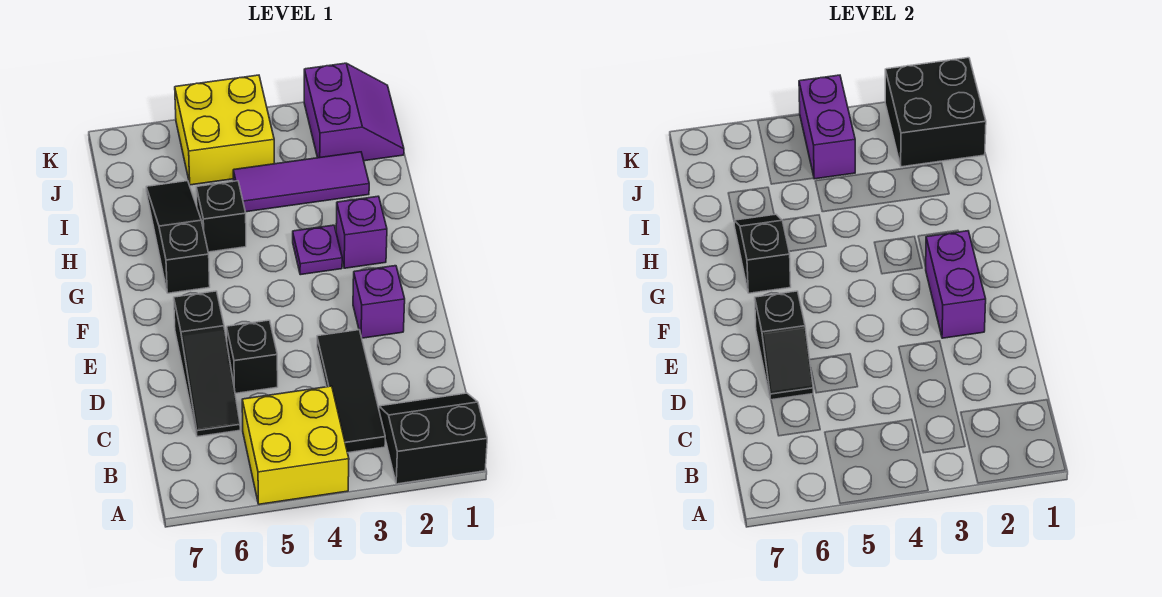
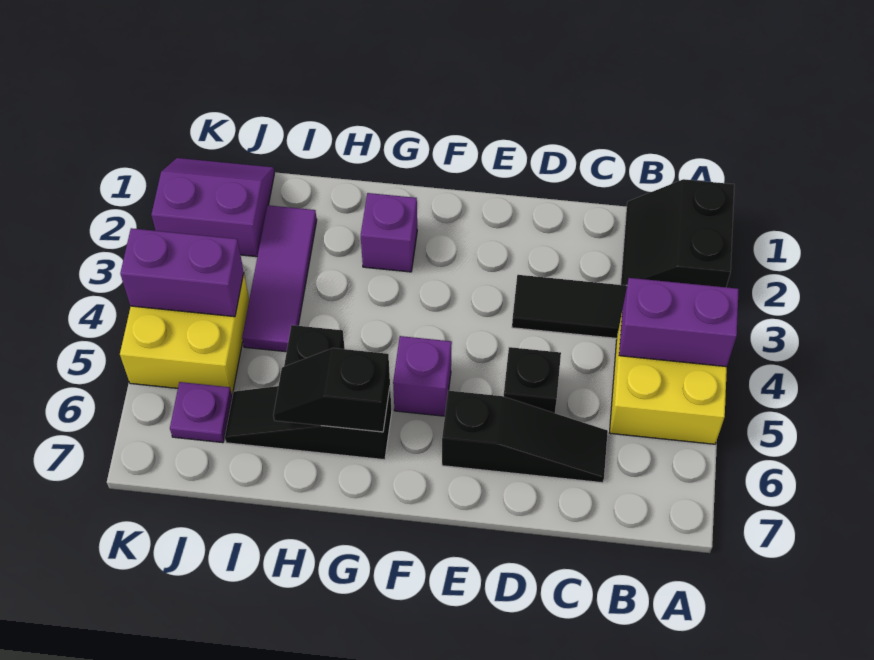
black slope D6:E6 level 2 top E -> none
purple brick E2 level 1 -> purple brick F5 level 1
purple brick E2:F2 level 2 -> purple brick A4:B4 level 2
purple plate G3 level 1 -> purple plate J6 level 1
black brick J1:K2 level 2 -> none

